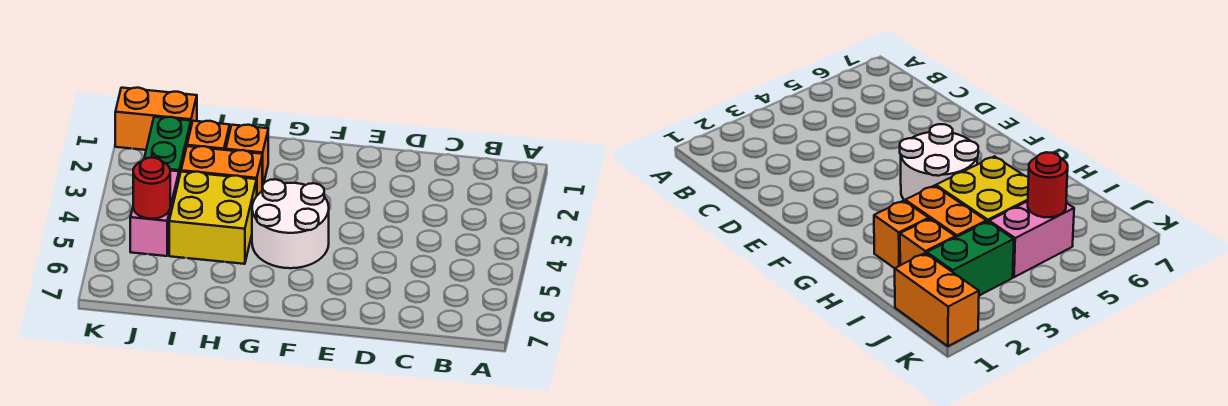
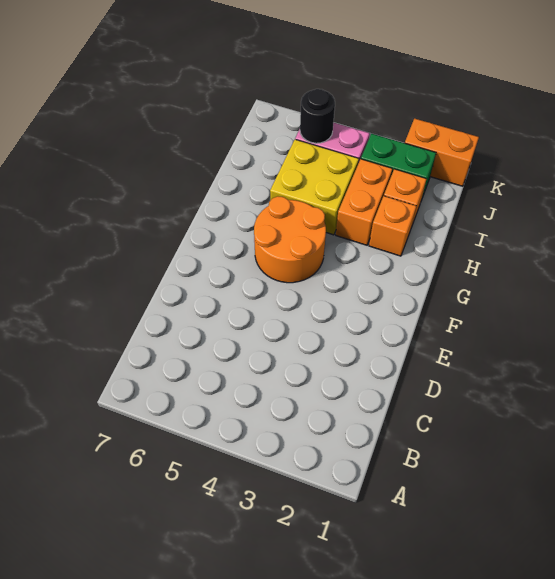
white round brick F4:G5 level 1 -> orange round brick F4:G5 level 1
orange brick J1:K1 level 1 -> orange brick K1:K2 level 1
red round brick J5 level 2 -> black round brick J5 level 2

